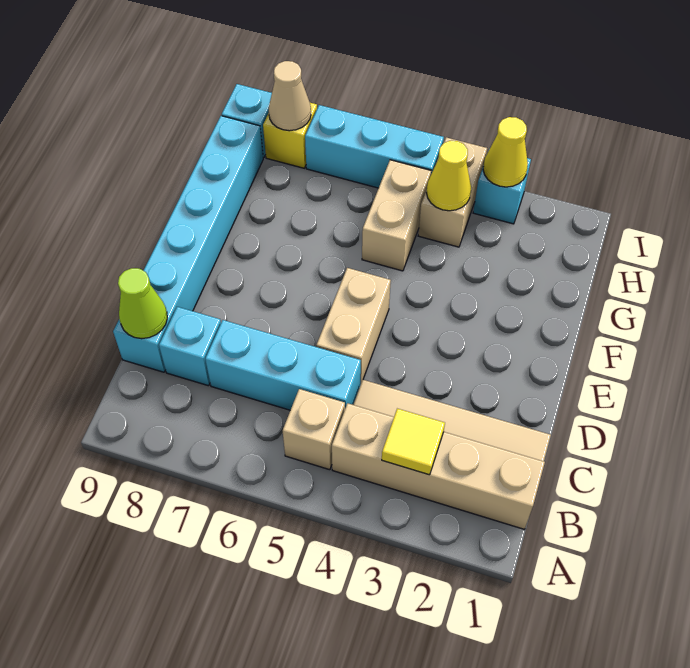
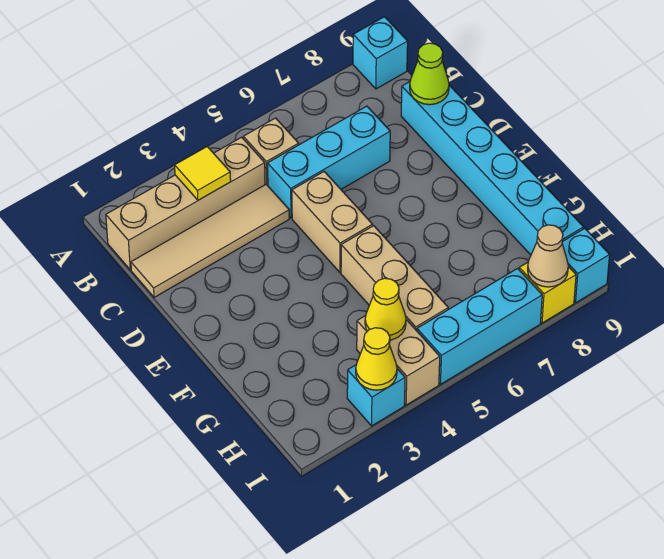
cyan brick C8 level 1 -> cyan brick A9 level 1
tan brick G5:H5 level 1 -> tan brick F5:H5 level 1

